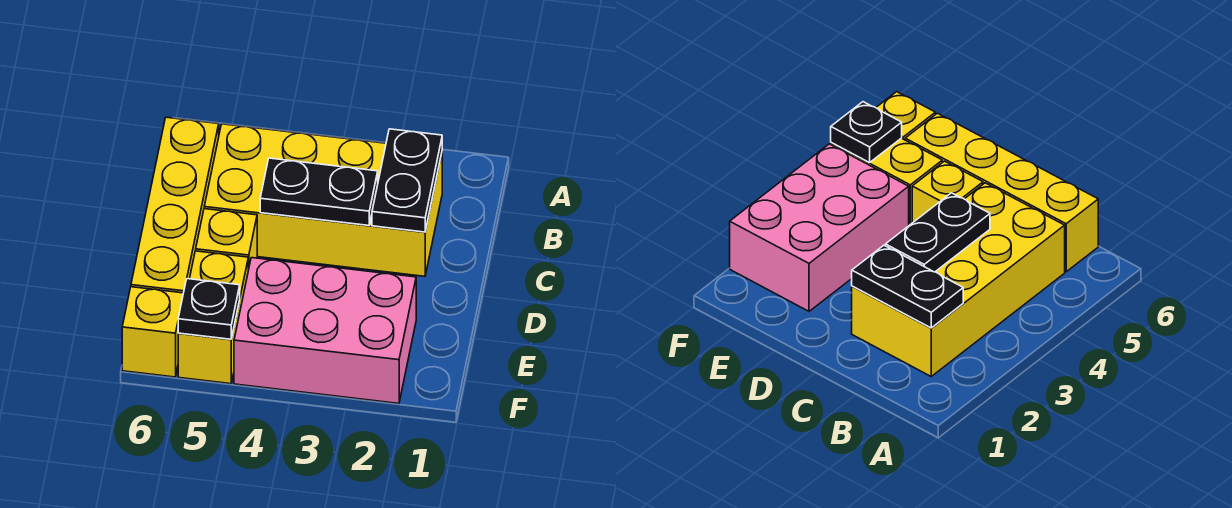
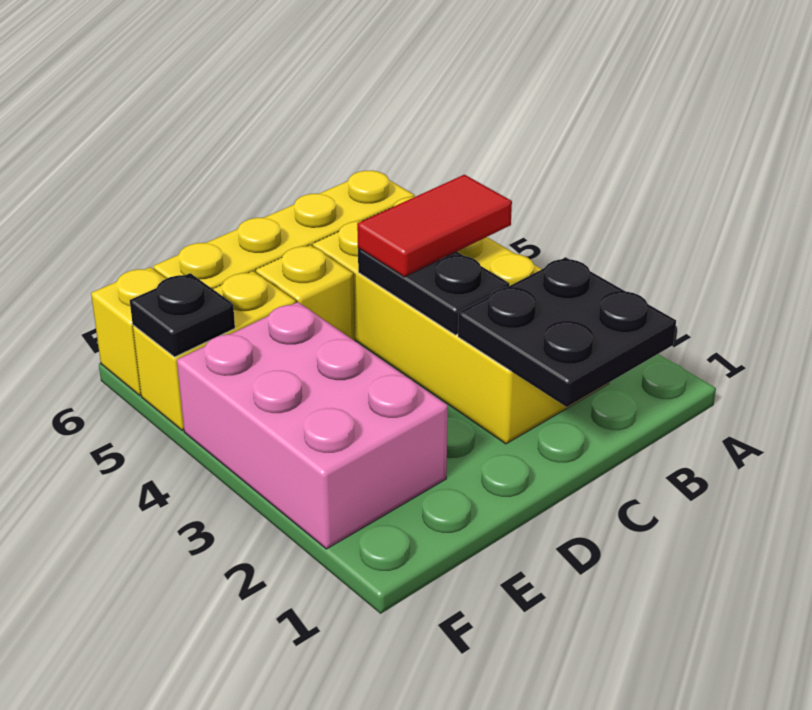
black plate B2:C2 level 2 -> black plate B1:C2 level 2
none -> red tile B4:C4 level 3

